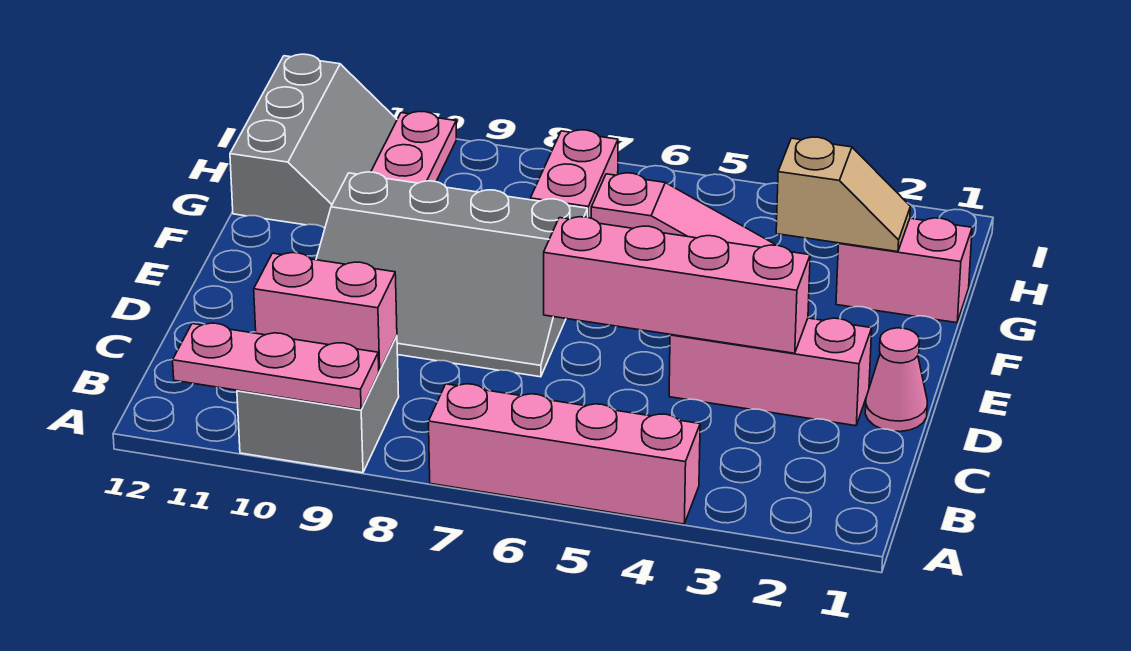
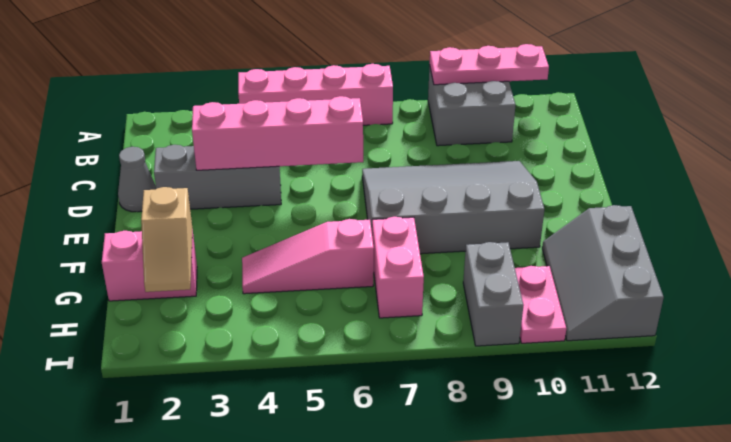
pink brick B9:B10 level 2 -> none
pink cone D1 level 1 -> grey cone D1 level 1
pink brick D2:D4 level 1 -> grey brick D2:D4 level 1
tan slope G2:G3 level 2 top 3 -> tan slope G2:H2 level 2 top G
none -> grey brick H9:I9 level 1

